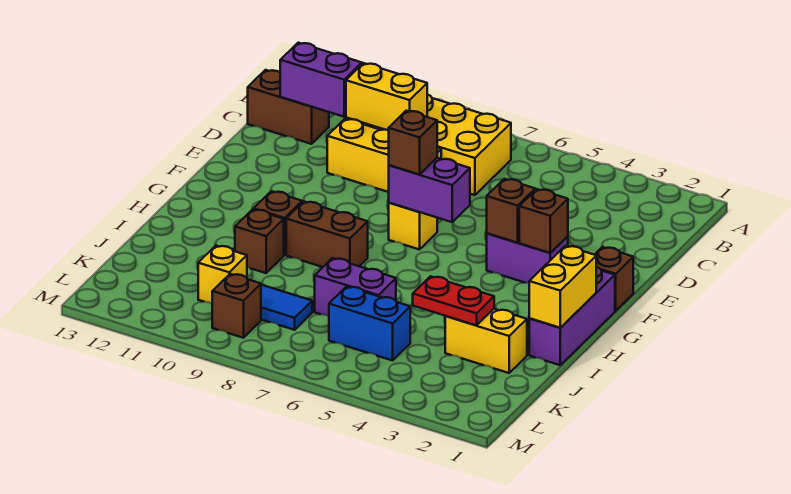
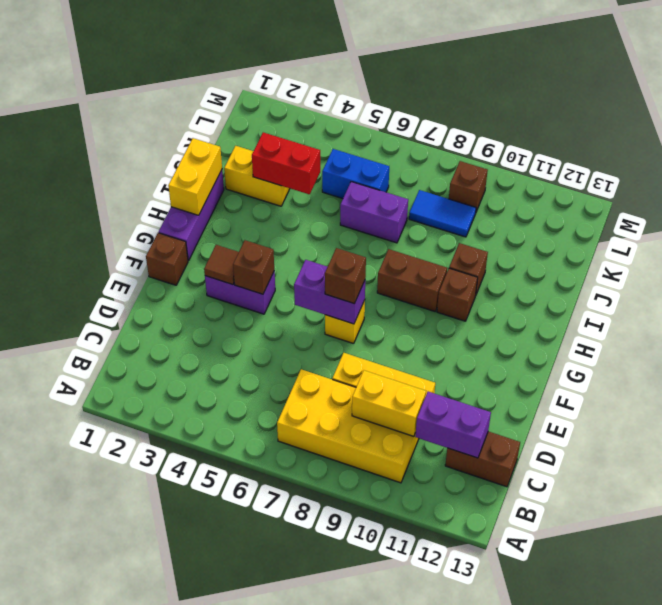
brown brick F3 level 2 -> brown tile F3 level 2
red plate J3:J4 level 2 -> red brick J3:J4 level 2
yellow brick K10 level 1 -> none

